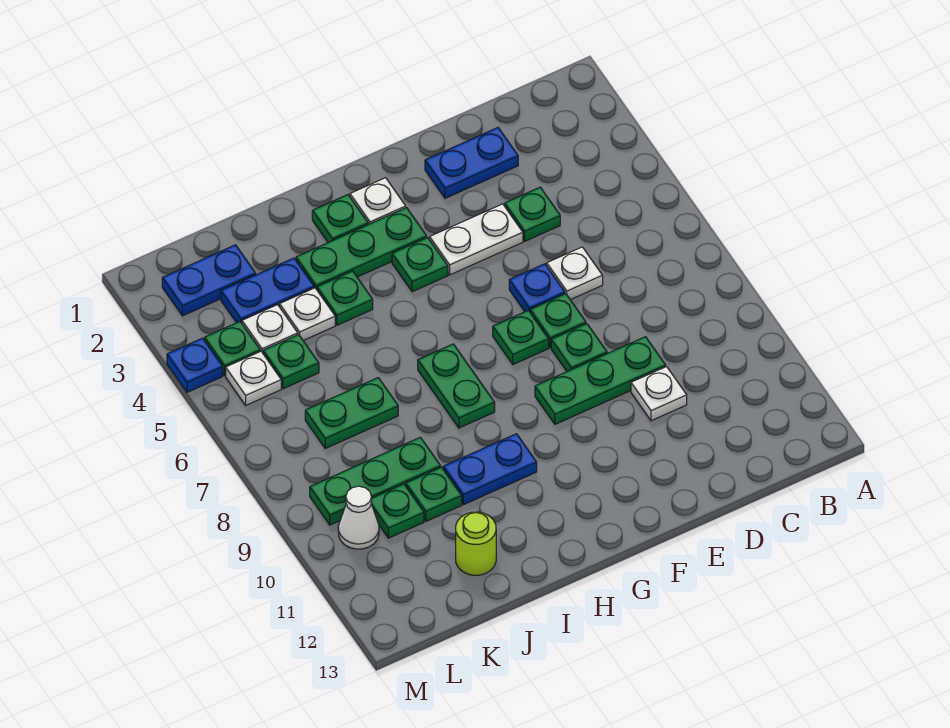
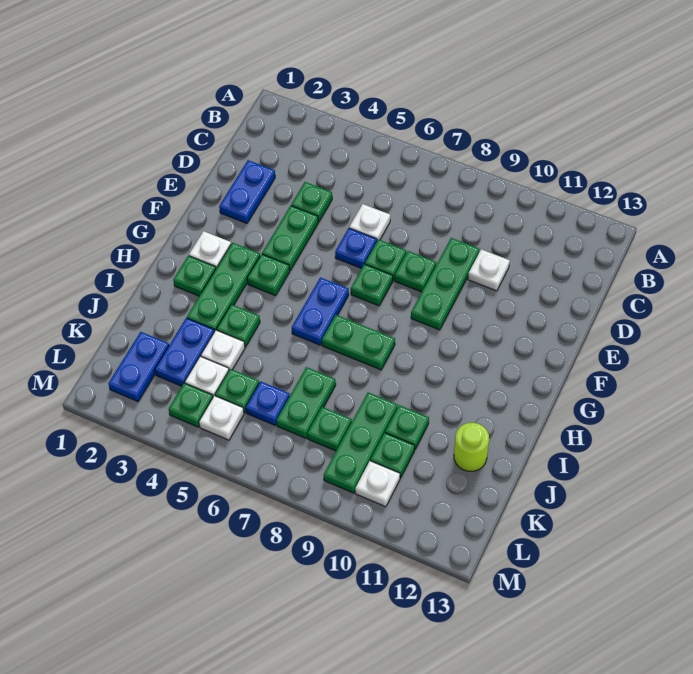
white plate E4:F4 level 1 -> green plate E4:F4 level 1
blue plate H10:I10 level 1 -> blue plate G6:H6 level 1
none -> green plate K8 level 1
white cone L10 level 1 -> white plate L10 level 1
blue plate M4 level 1 -> blue plate K6 level 1

